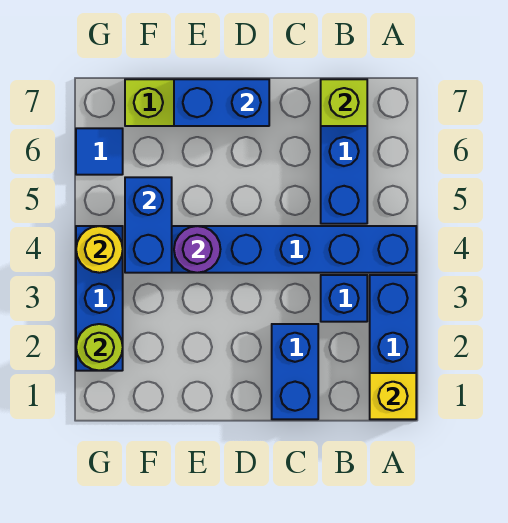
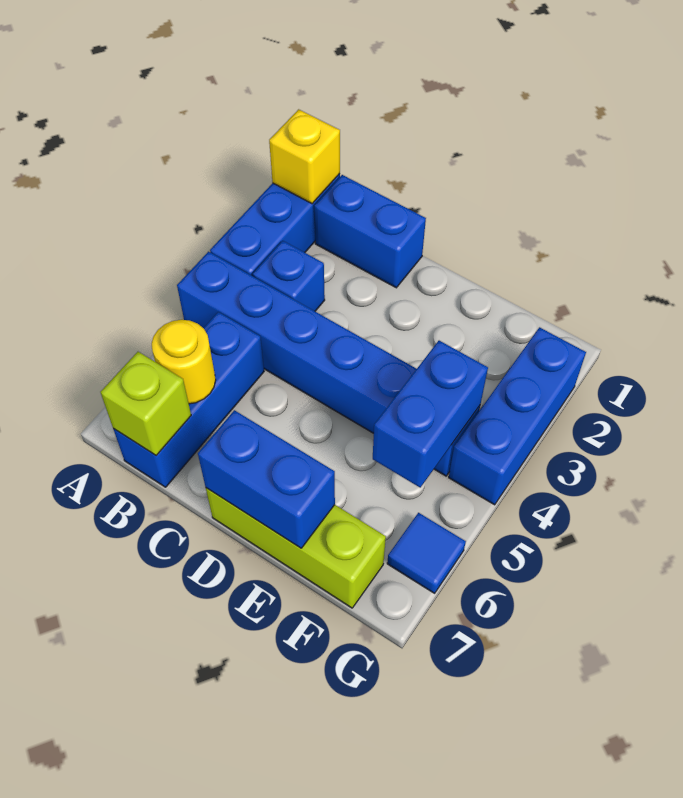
blue brick C1:C2 level 1 -> blue brick B1:C1 level 1
purple round brick E4 level 2 -> none
lime round brick G2 level 2 -> none
yellow round brick G4 level 2 -> yellow round brick B6 level 2

